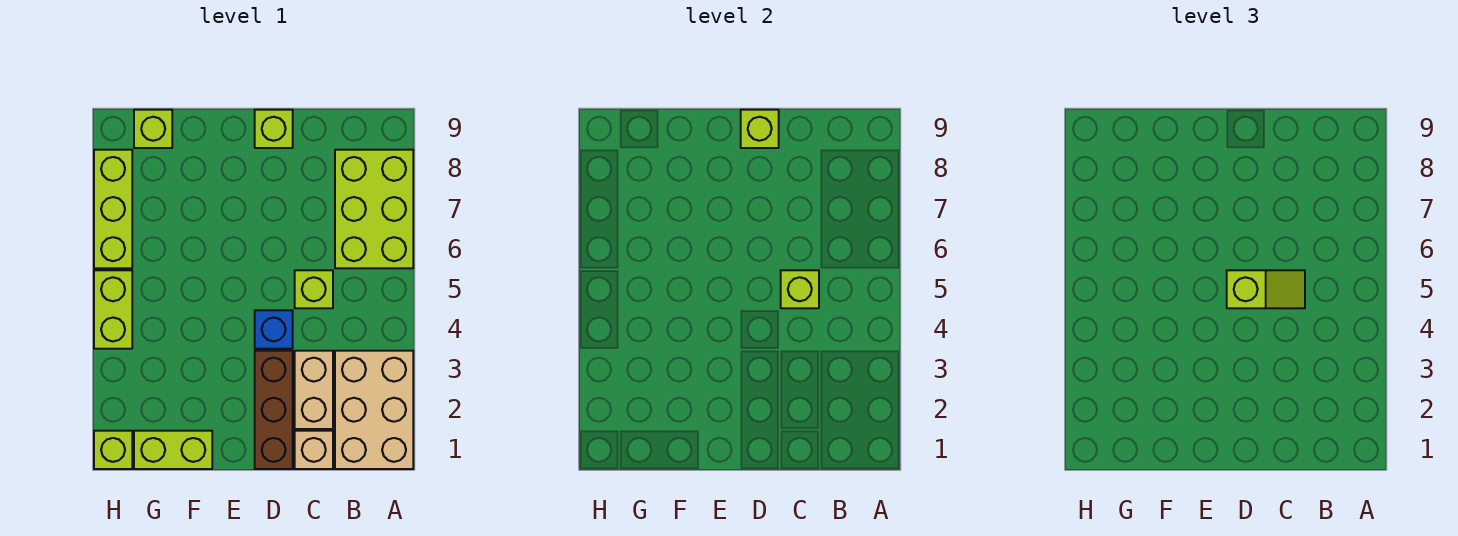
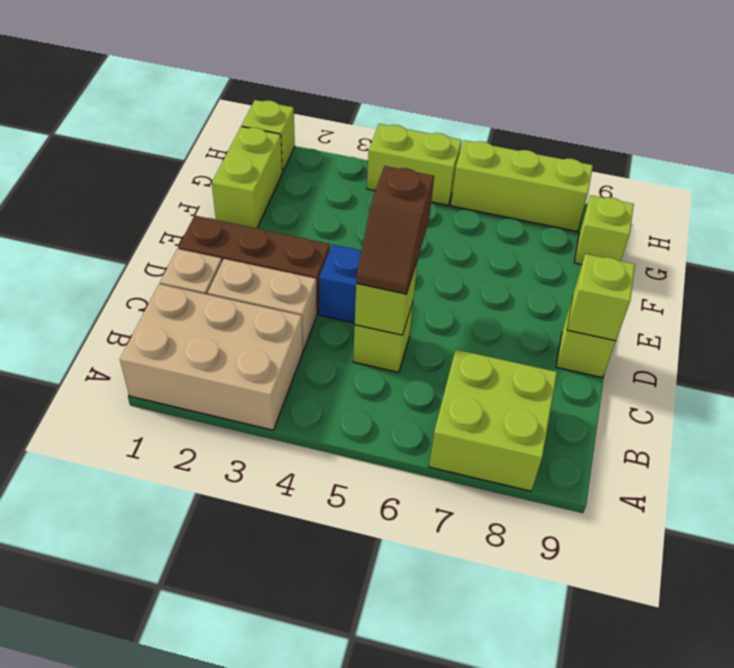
lime brick A6:B8 level 1 -> lime brick A7:B8 level 1
lime slope C5:D5 level 3 top D -> brown slope C5:D5 level 3 top D

